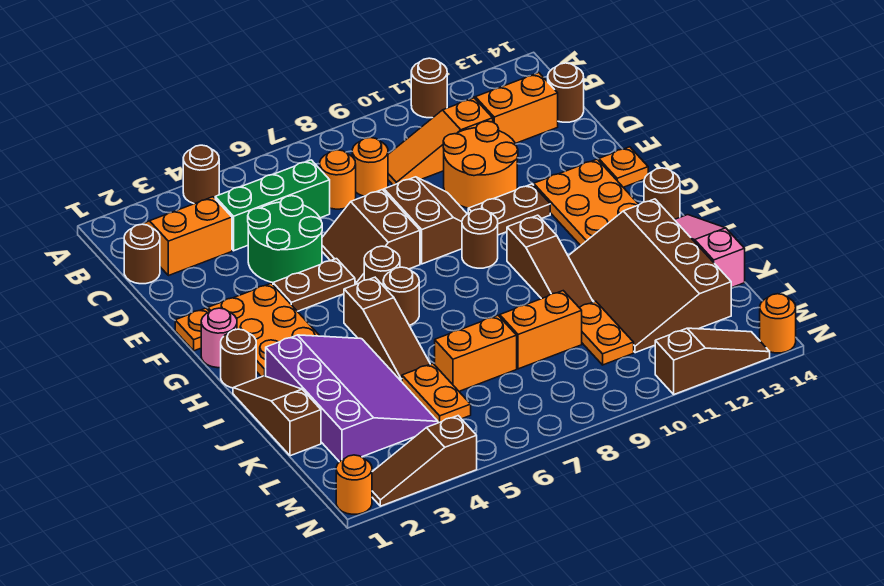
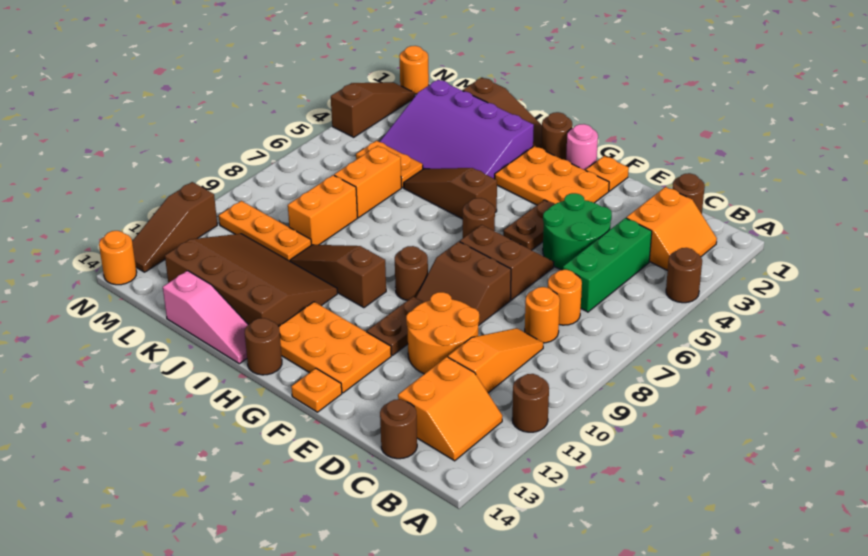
brown round brick H6 level 1 -> none
orange plate K10:L10 level 1 -> orange plate K10:M10 level 1

